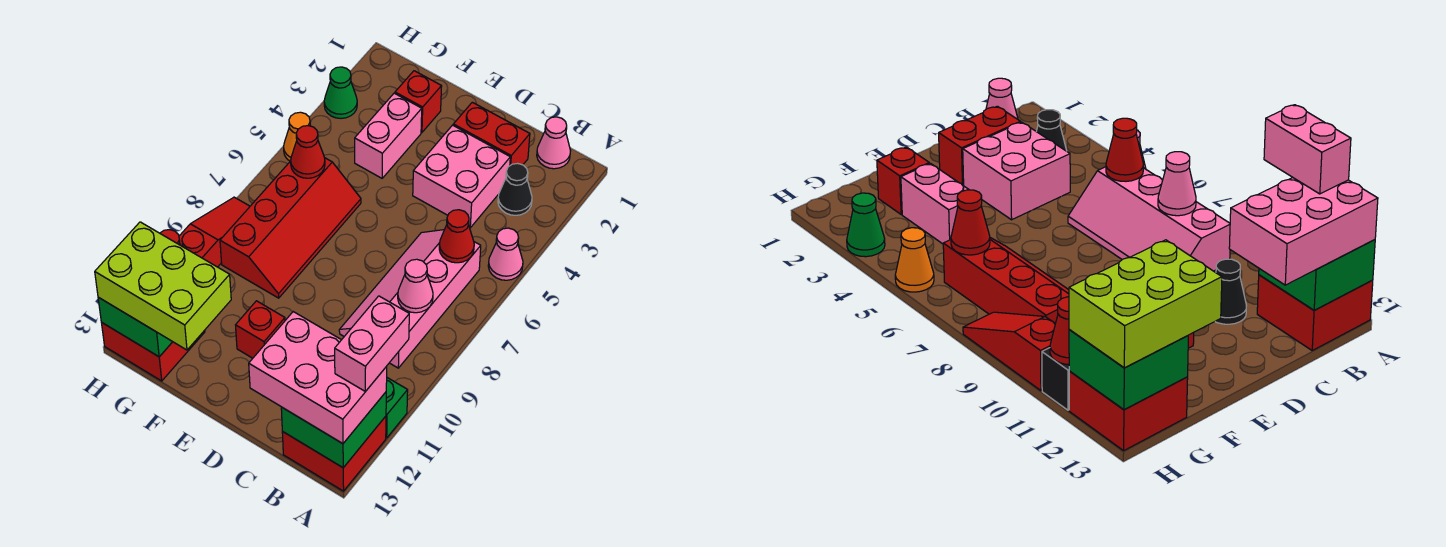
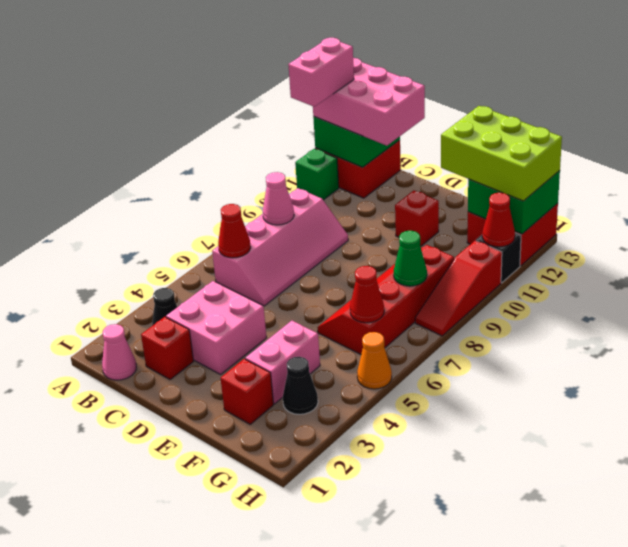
pink cone A5 level 1 -> none
red brick C2:D2 level 1 -> red brick C2 level 1
black cone C11 level 1 -> black cone G3 level 1
green cone H3 level 1 -> green cone G8 level 2

